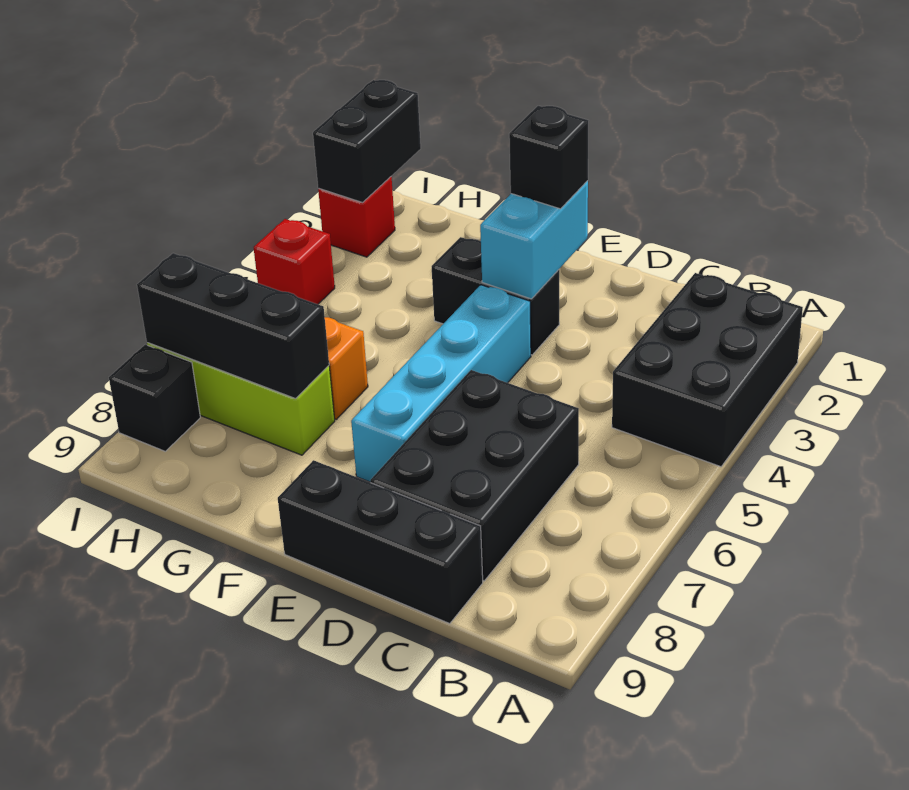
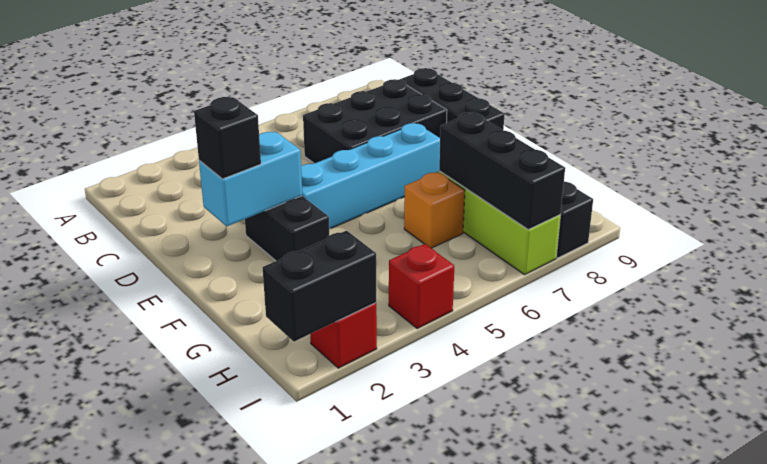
black brick A2:B4 level 1 -> none

